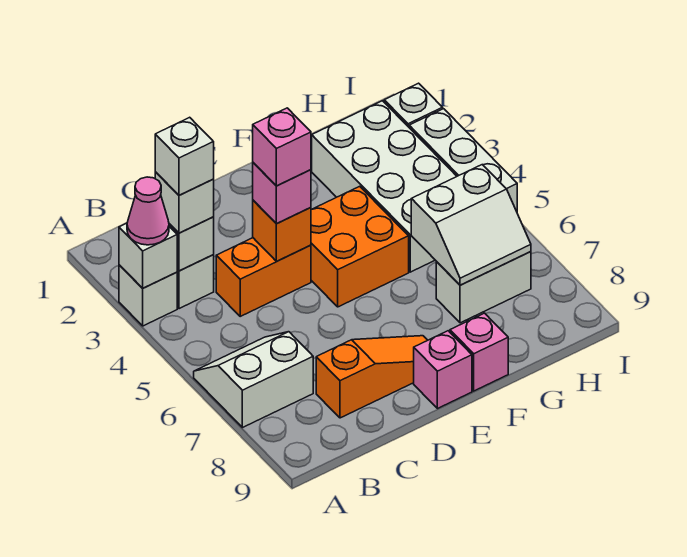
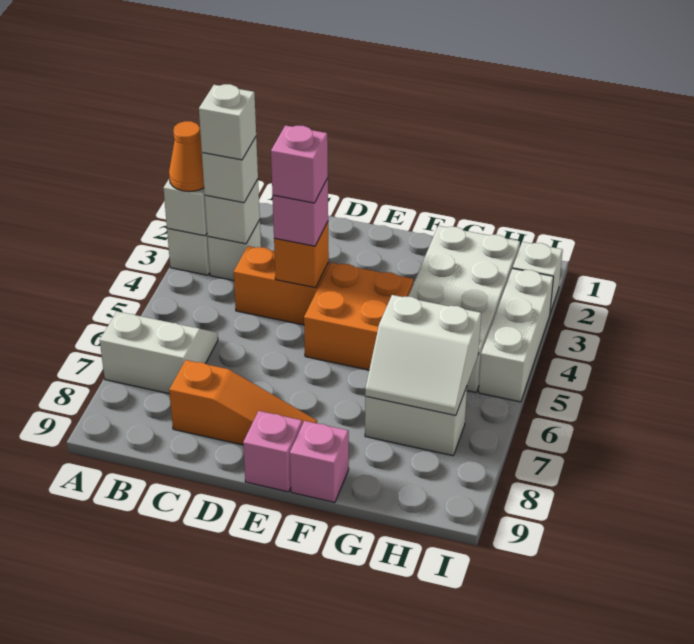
pink cone A3 level 3 -> orange cone A3 level 3

